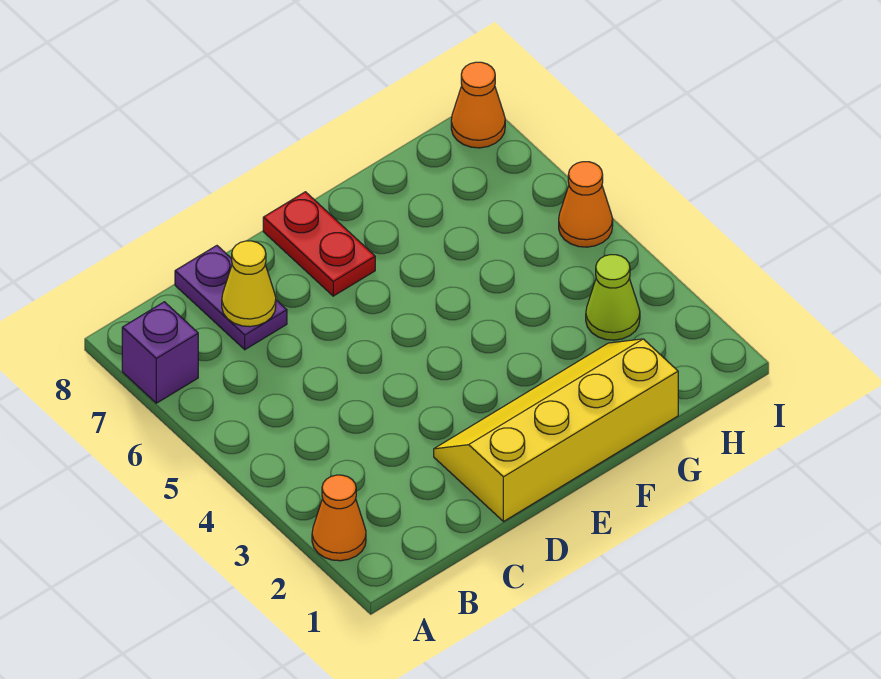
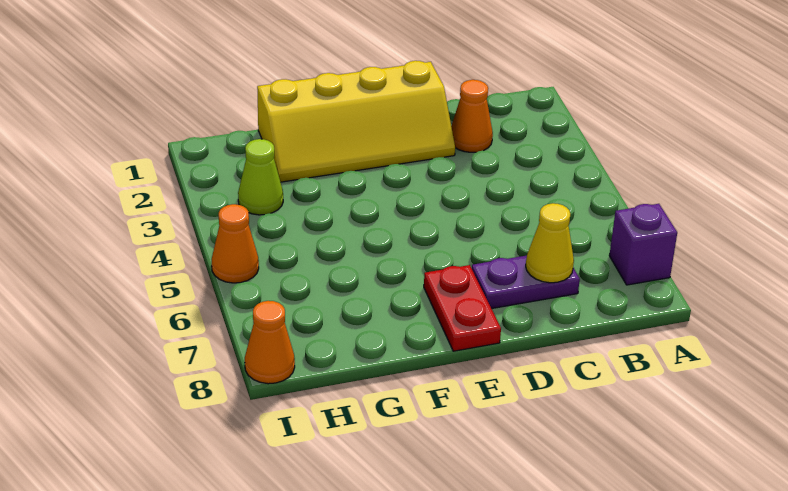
orange cone A2 level 1 -> orange cone C2 level 1
purple plate C7:C8 level 1 -> purple plate C7:D7 level 1

